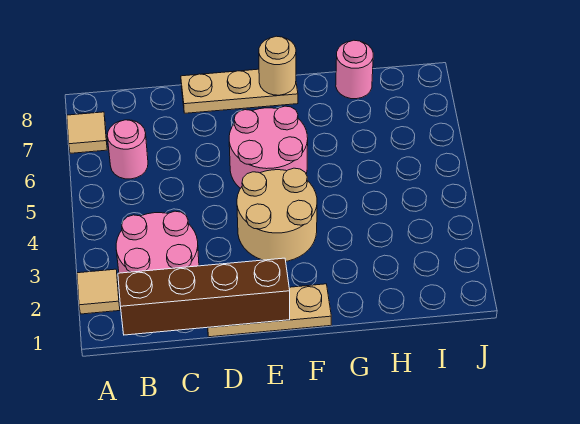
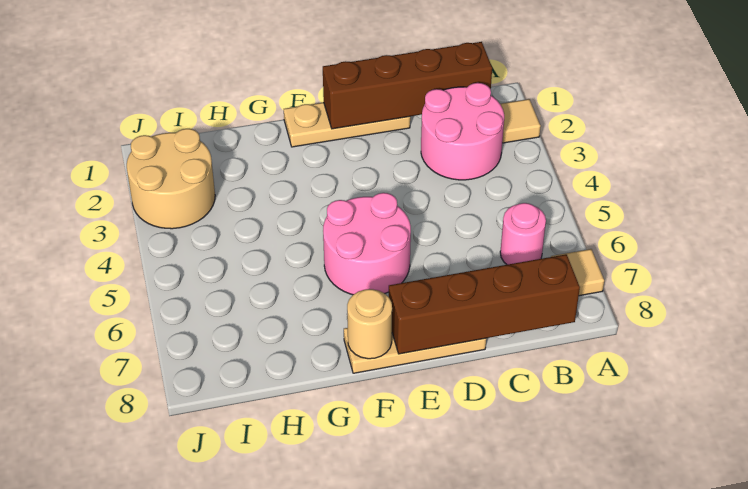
none -> brown brick B8:E8 level 2
tan round brick E3:F4 level 1 -> tan round brick I2:J3 level 1
pink round brick H8 level 1 -> none

